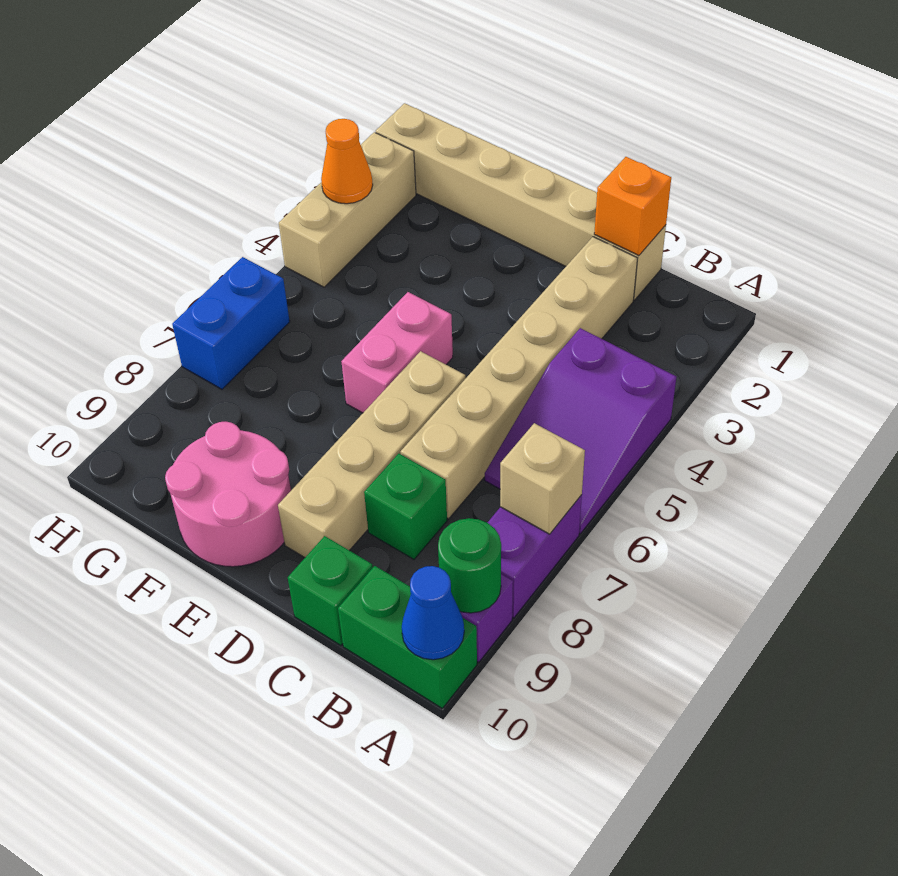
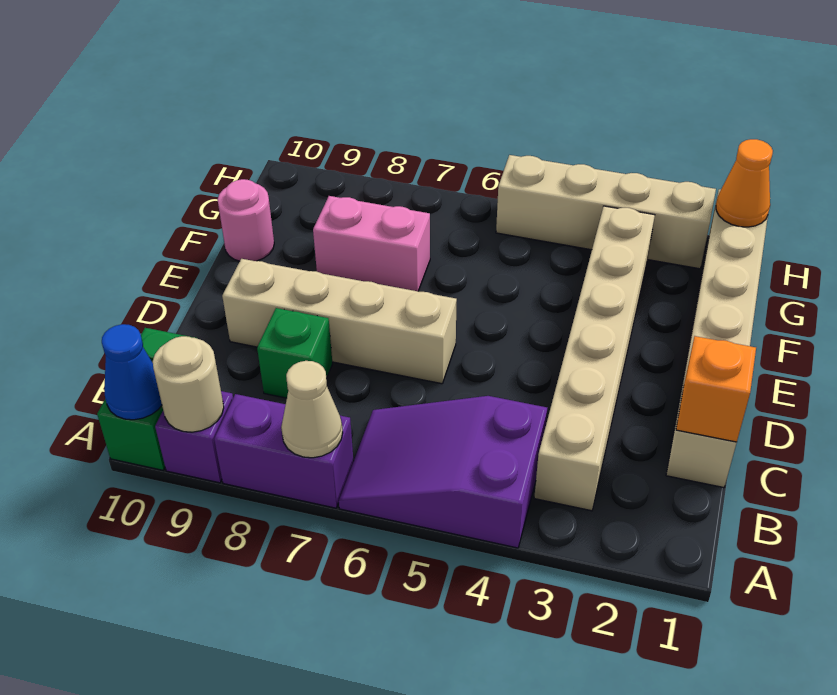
tan brick A7 level 2 -> tan cone A7 level 2
green round brick A9 level 2 -> tan round brick A9 level 2
tan brick C2:C7 level 1 -> tan brick B3:G3 level 1
green brick C10 level 1 -> none
pink brick E5:E6 level 1 -> pink brick F7:F8 level 1
pink round brick E9:F10 level 1 -> pink round brick F10 level 1
tan brick H2:H4 level 1 -> tan brick H2:H5 level 1
orange cone H3 level 2 -> orange cone H1 level 2
blue brick H6:H7 level 1 -> none

